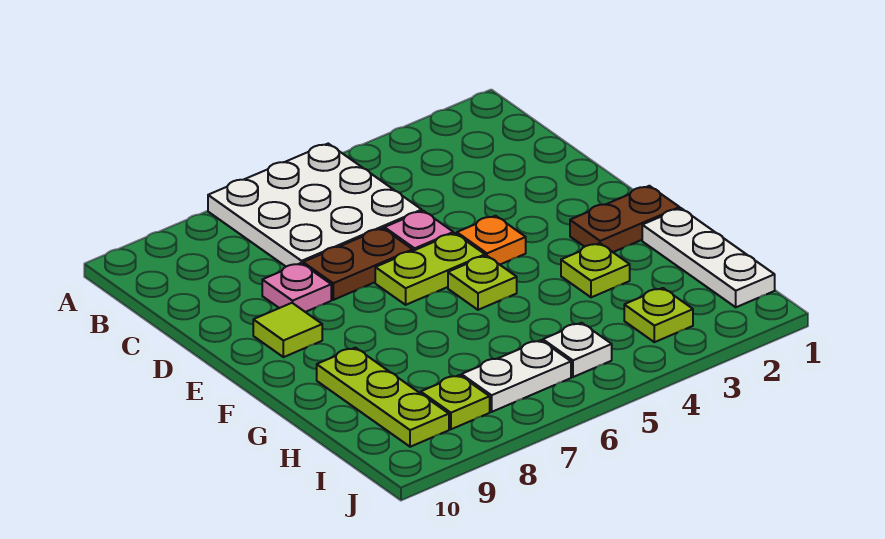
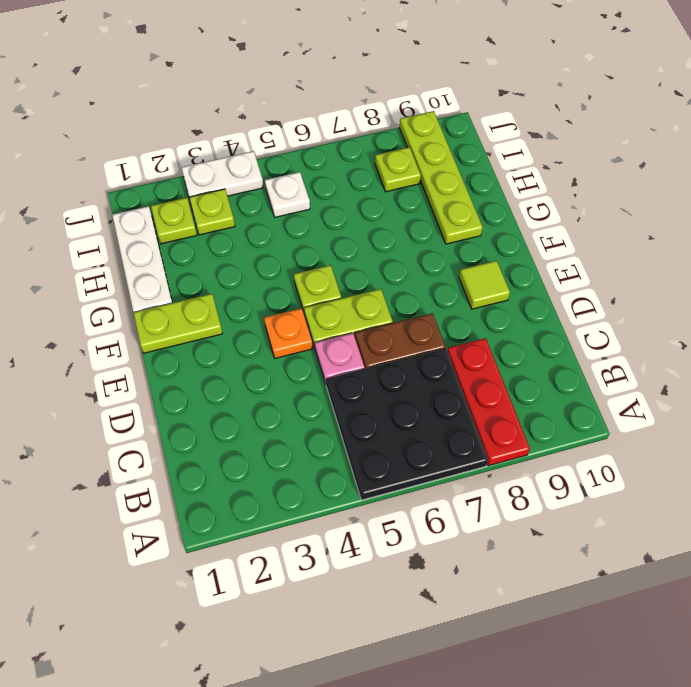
white plate A5:C7 level 1 -> black plate A5:C7 level 1
none -> red plate A8:C8 level 1
pink plate D8 level 1 -> none
brown plate F1:F2 level 1 -> lime plate F1:F2 level 1
lime plate G3 level 1 -> lime plate I2 level 1
lime plate G9:I9 level 1 -> lime plate G9:J9 level 1
white plate I6:I7 level 1 -> white plate J3:J4 level 1

